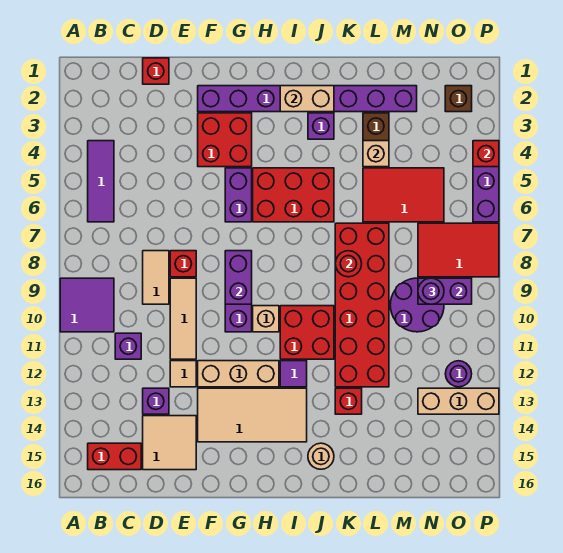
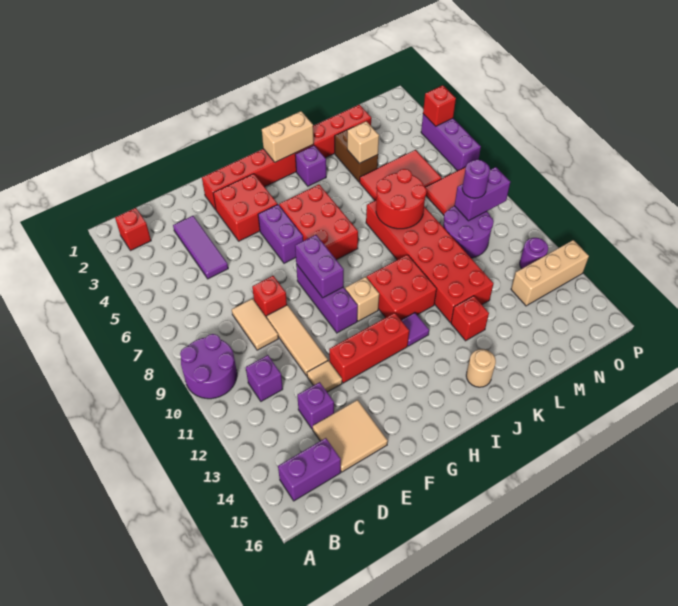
purple tile A9:B10 level 1 -> purple round brick A9:B10 level 1
purple tile B4:B6 level 1 -> purple tile D3:D5 level 1
red brick B15:C15 level 1 -> purple brick B15:C15 level 1
red brick D1 level 1 -> red brick B2 level 1
purple brick F2:M2 level 1 -> red brick F2:M2 level 1
tan brick F12:H12 level 1 -> red brick F12:H12 level 1
tan tile F13:I14 level 1 -> none
red brick H5:J6 level 1 -> red brick H5:I7 level 1
red round brick K8 level 2 -> red round brick K7:L8 level 2
brown brick O2 level 1 -> none

